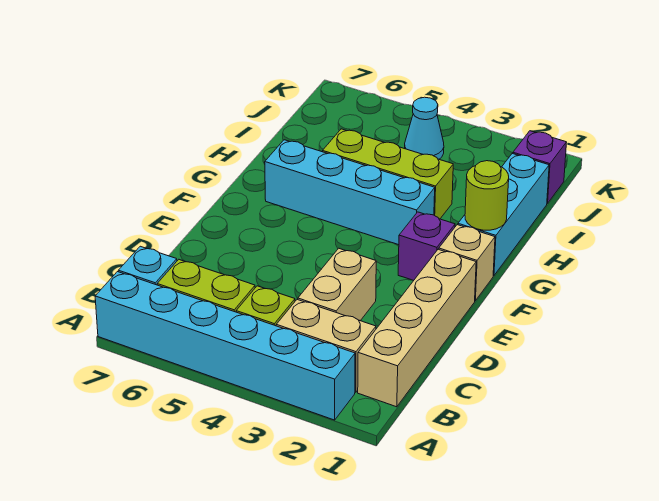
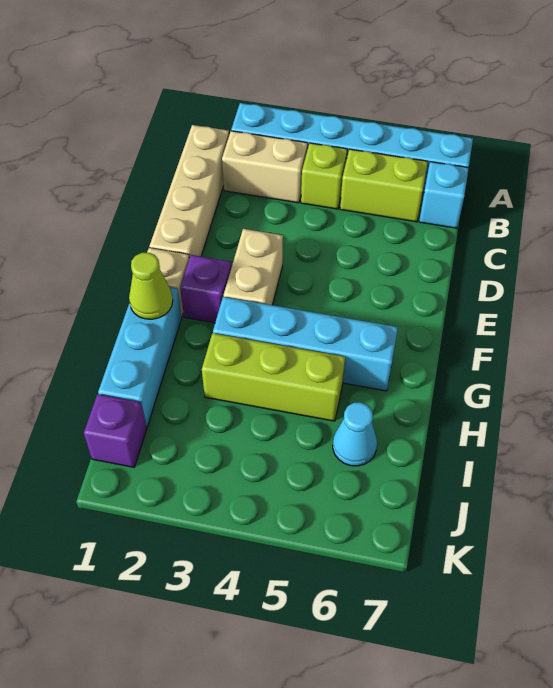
tan brick C3:D3 level 1 -> tan brick E3:F3 level 1
lime round brick G1 level 2 -> lime cone G1 level 2
cyan cone J4 level 1 -> cyan cone I6 level 1

